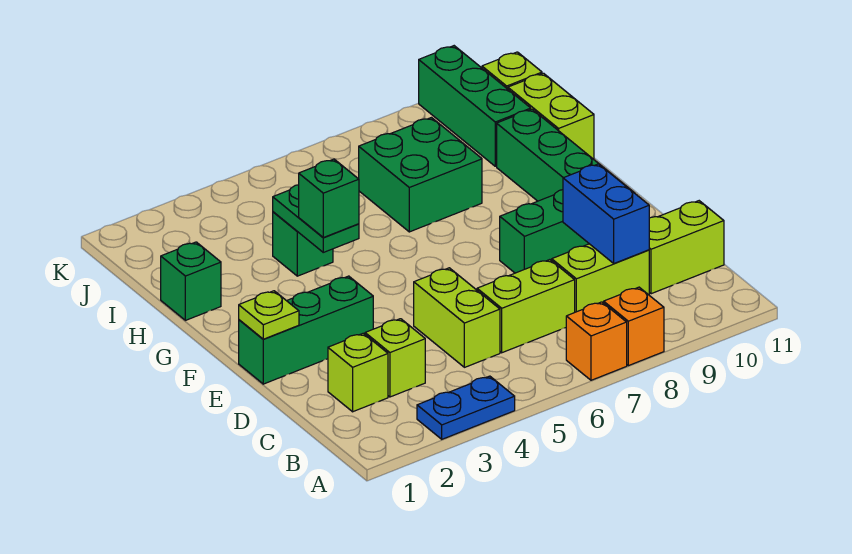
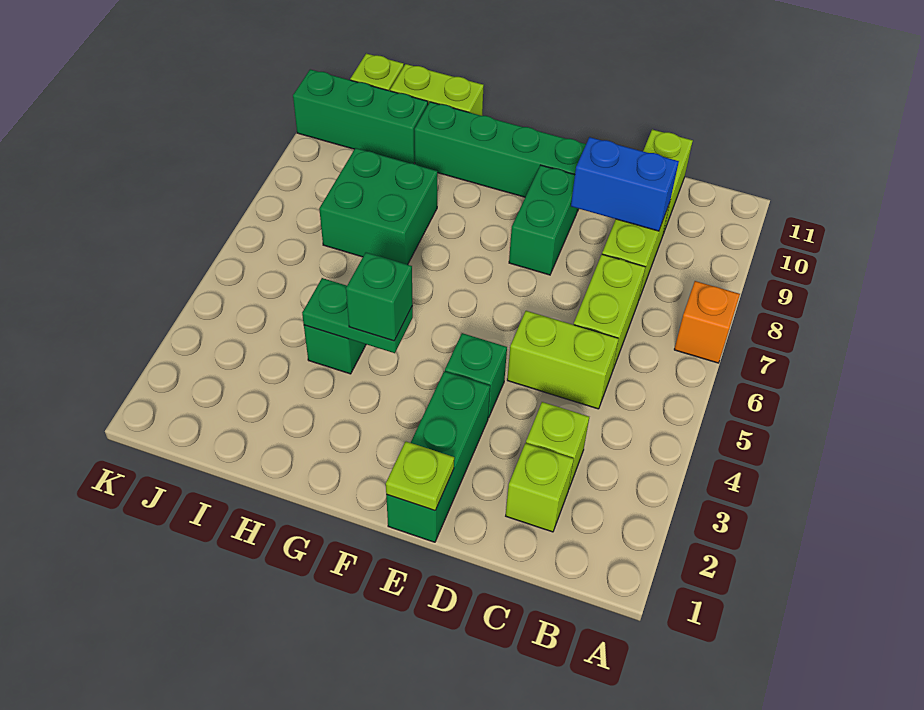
blue plate A3:A4 level 1 -> none
orange brick A8 level 1 -> none
green brick H1 level 1 -> green brick E4 level 1

